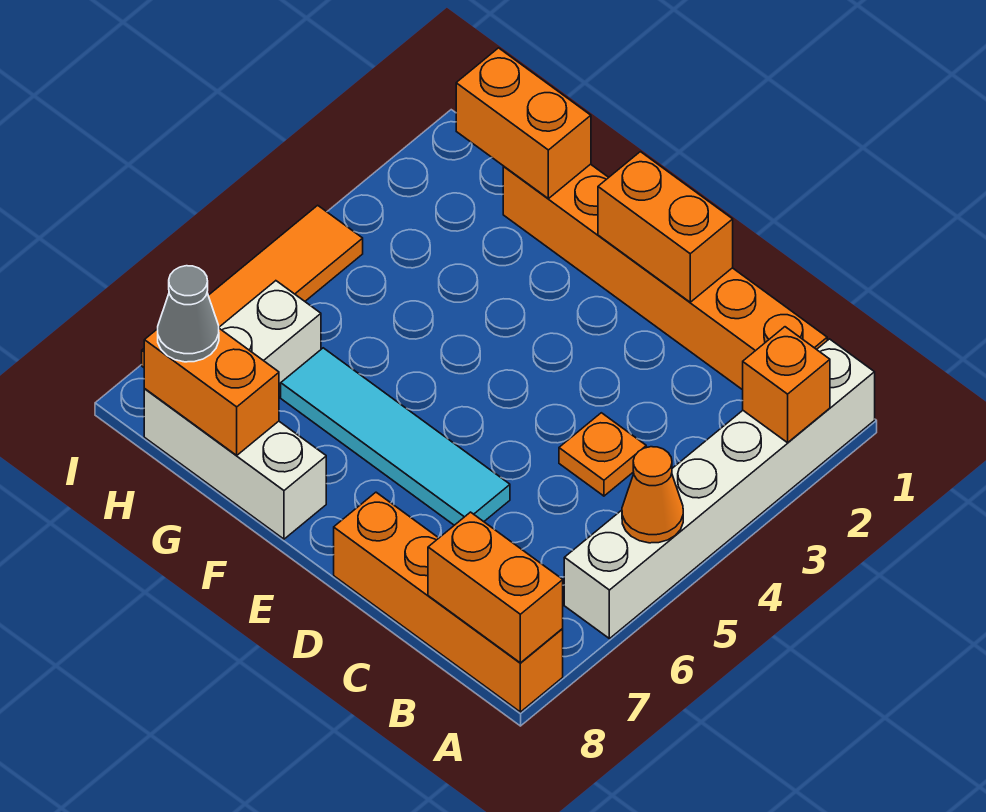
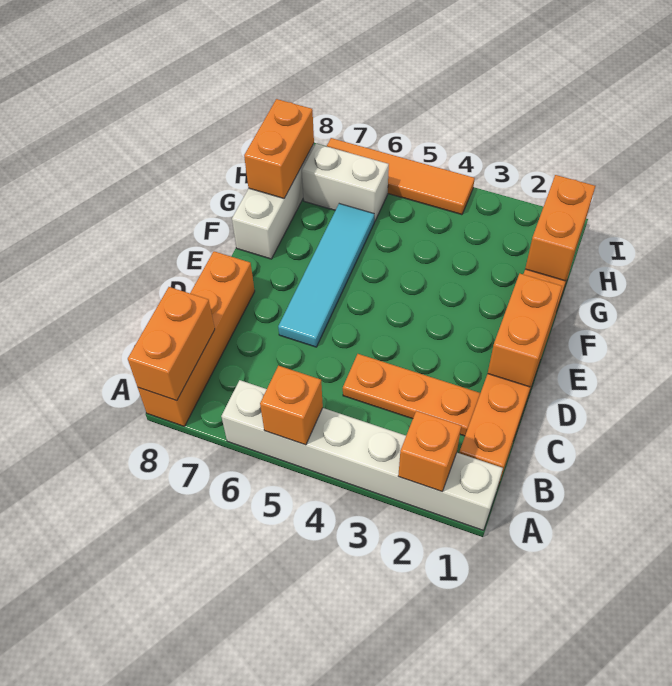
orange cone A5 level 2 -> orange brick A5 level 2
orange plate C4 level 1 -> orange plate C2:C4 level 1
grey cone H8 level 3 -> none

